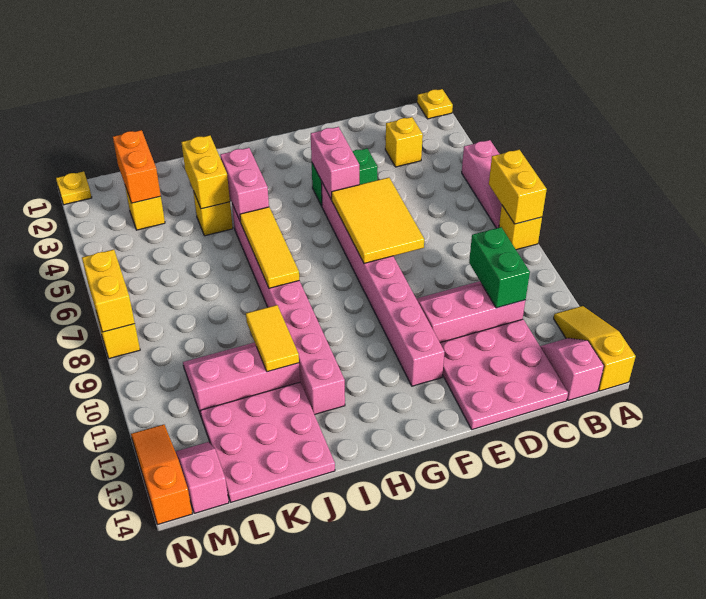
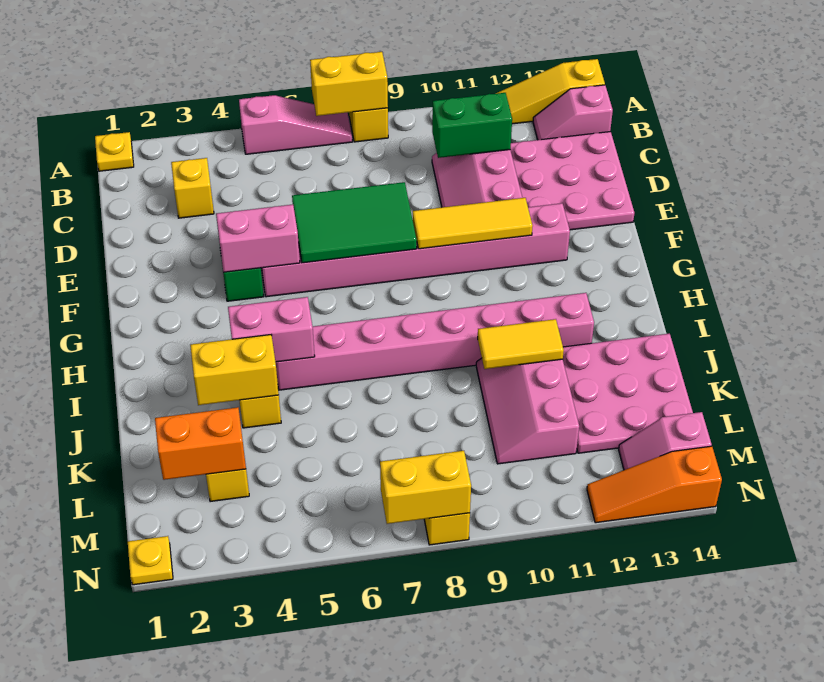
yellow tile E6:F8 level 2 -> green tile E6:F8 level 2
yellow tile I6:I8 level 2 -> yellow tile F9:F11 level 2

